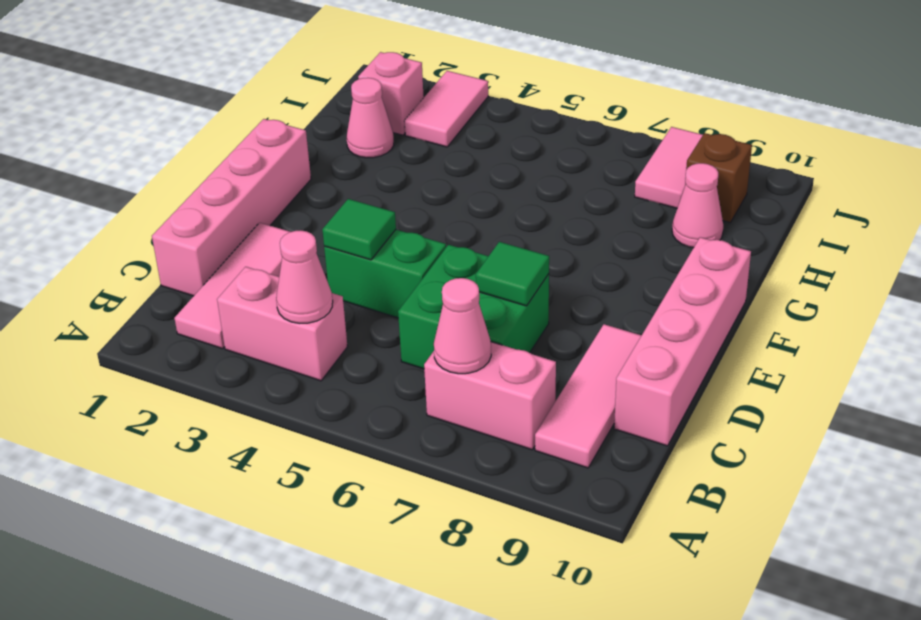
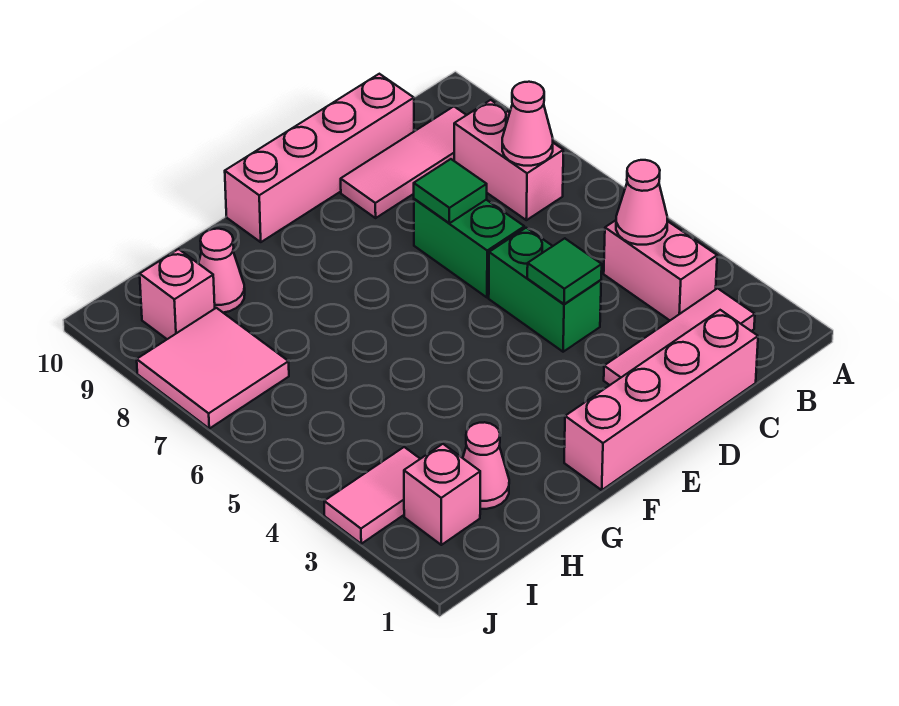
green brick C6:D7 level 1 -> green brick D6:D7 level 1
pink tile I8:J8 level 1 -> pink tile I7:J8 level 1
brown brick I9 level 1 -> pink brick I9 level 1

